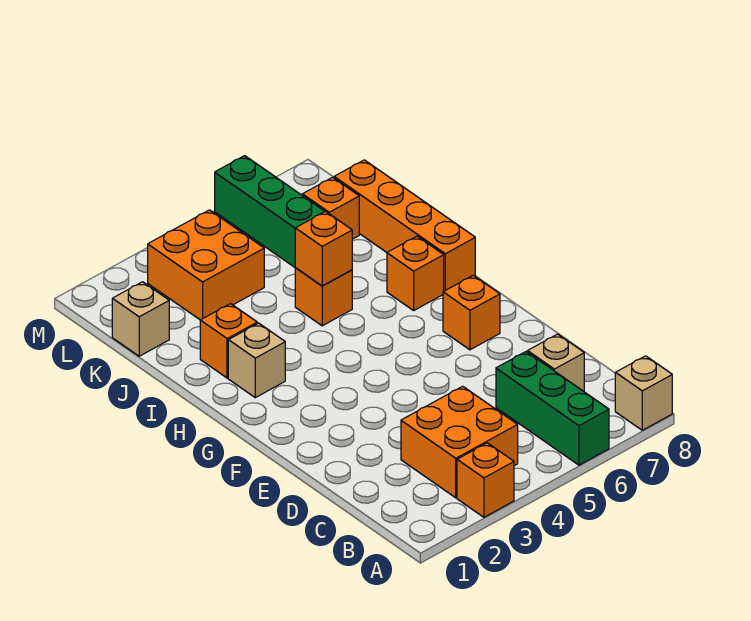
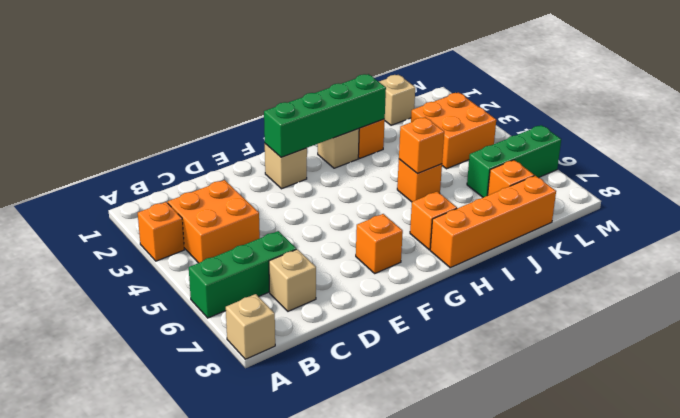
none -> tan brick F2 level 1
none -> green brick F2:I2 level 2

